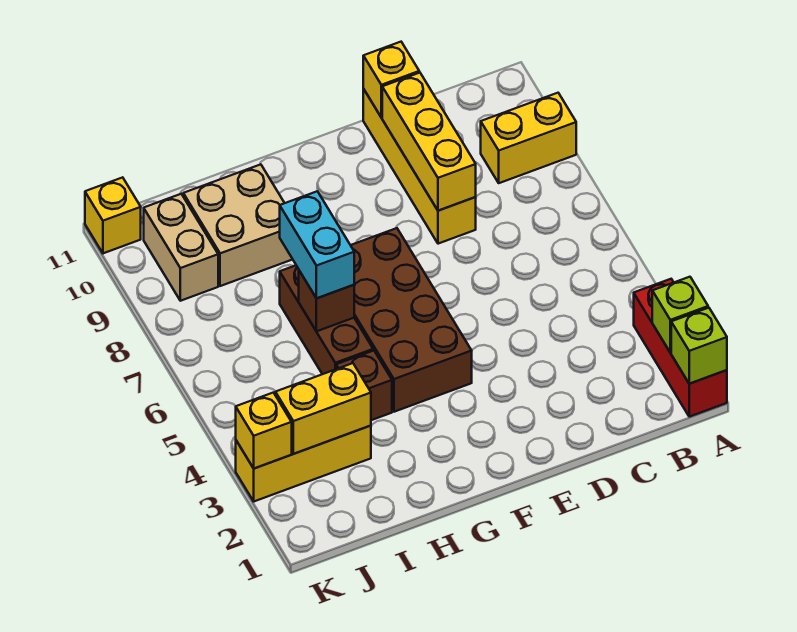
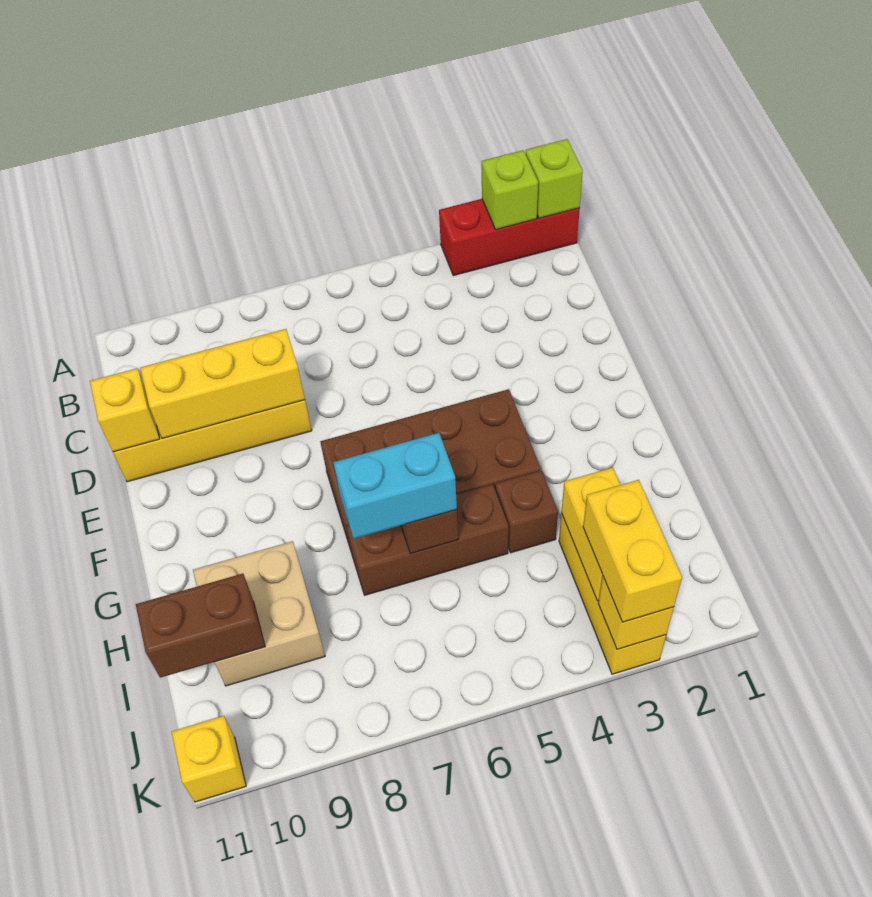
yellow brick A9:B9 level 1 -> yellow brick J3:K3 level 3
none -> brown brick I10:I11 level 2
tan brick J9:J10 level 1 -> none

